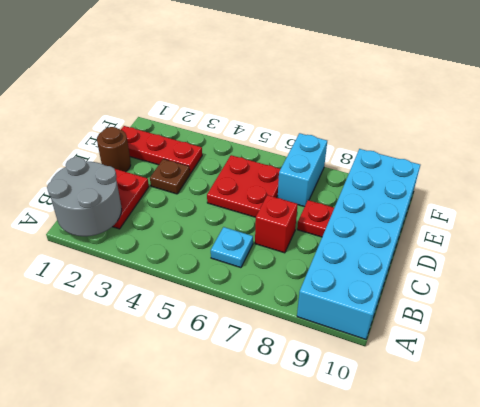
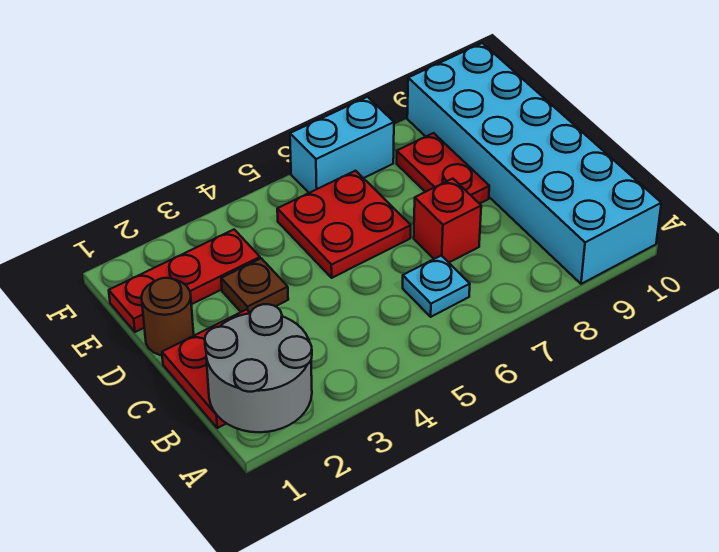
red plate D8 level 1 -> red plate D8:E8 level 1
cyan brick E7:F7 level 1 -> cyan brick F6:F7 level 1

